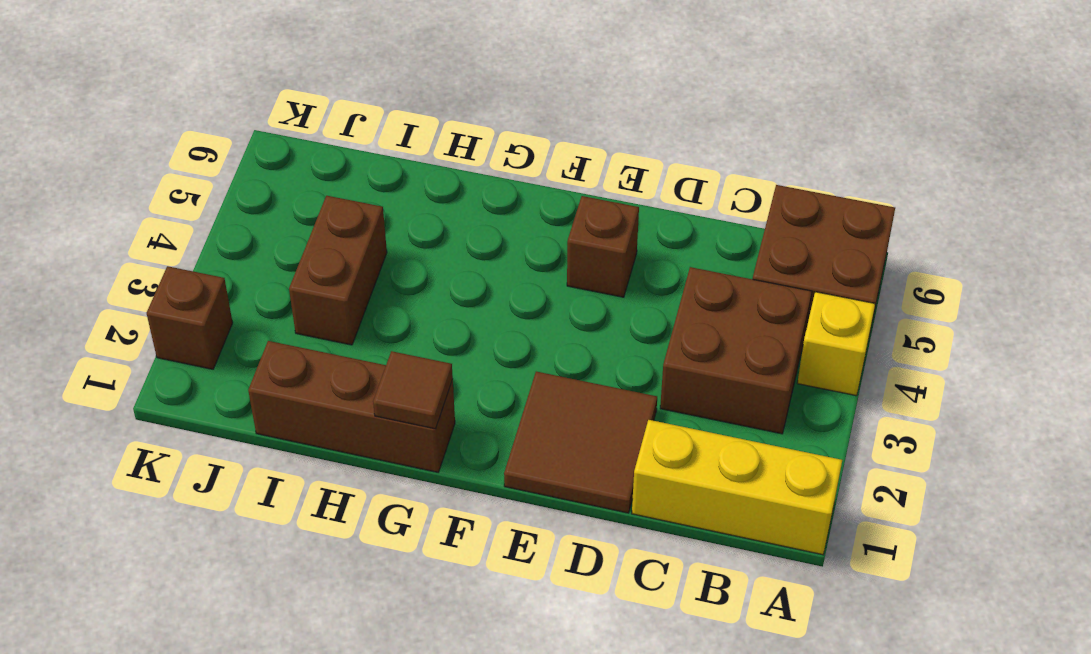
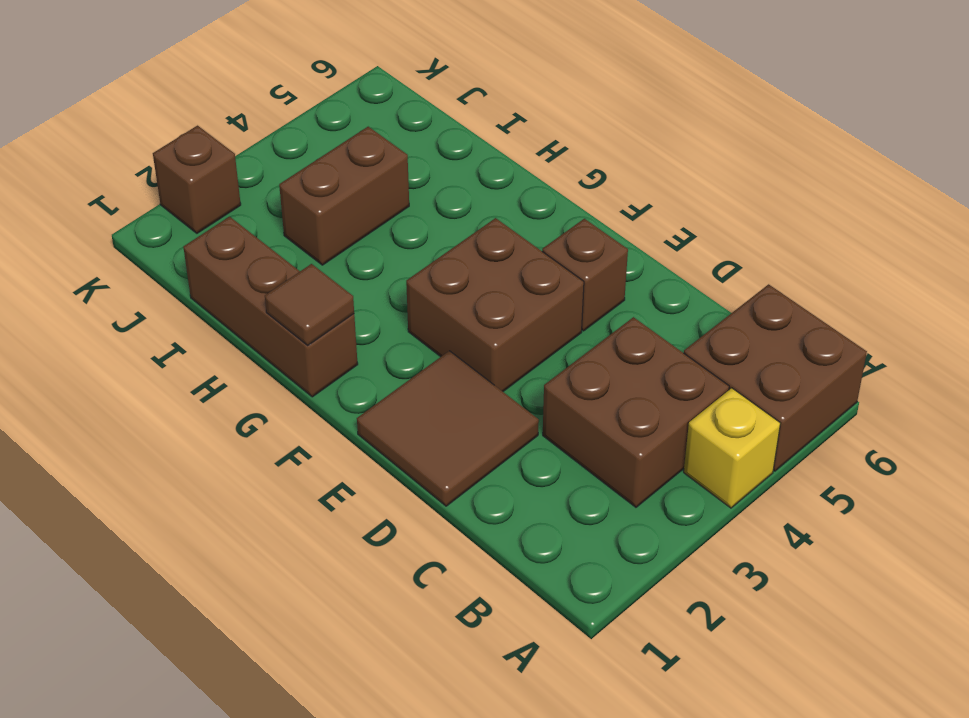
yellow brick A1:C1 level 1 -> none
none -> brown brick E3:F4 level 1

